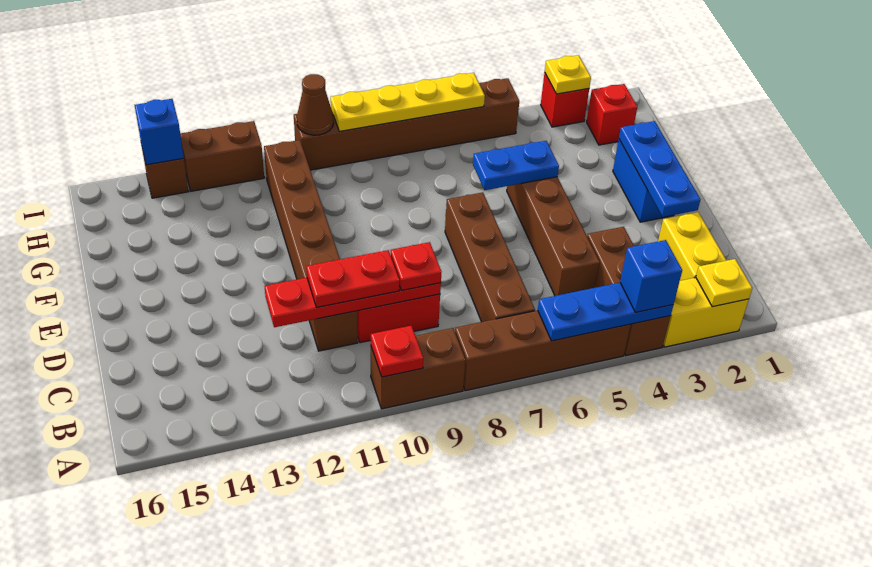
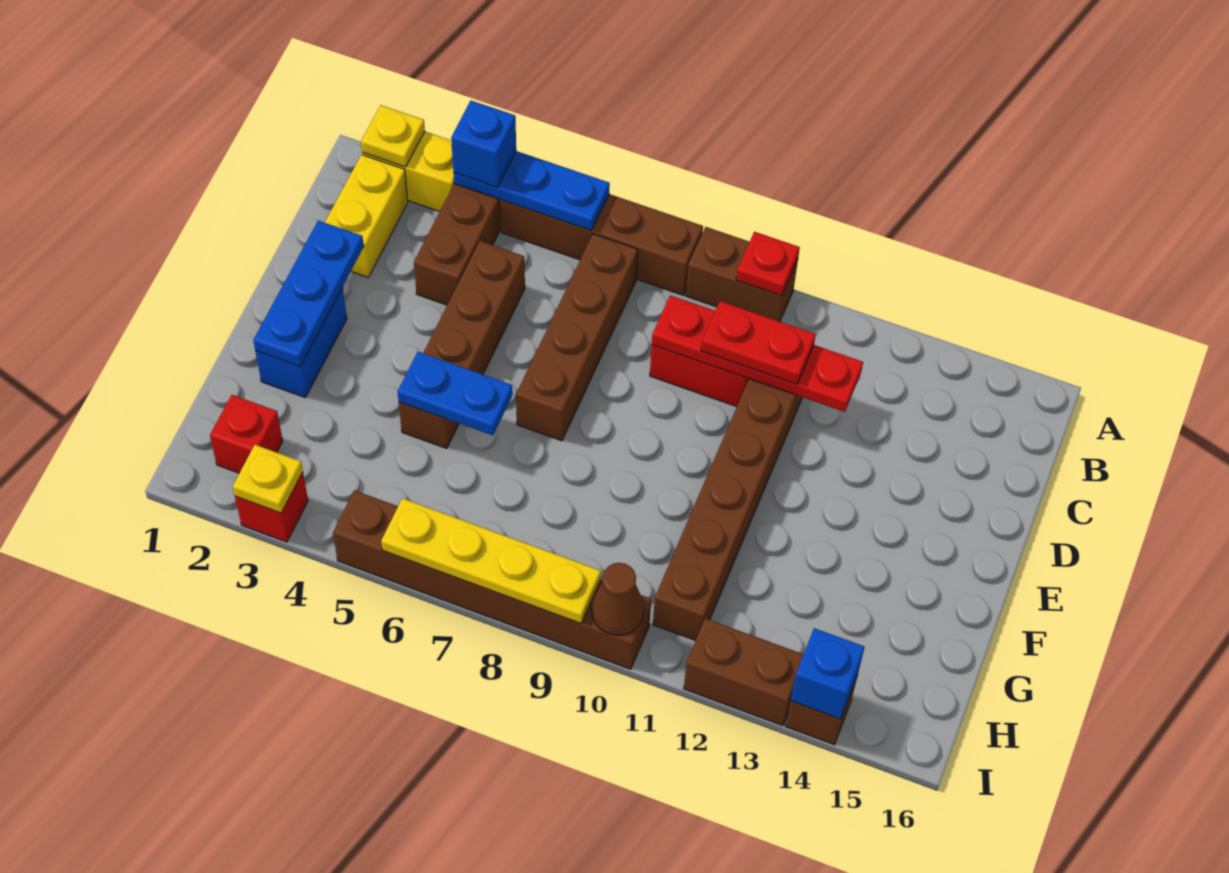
red plate C9 level 3 -> none

